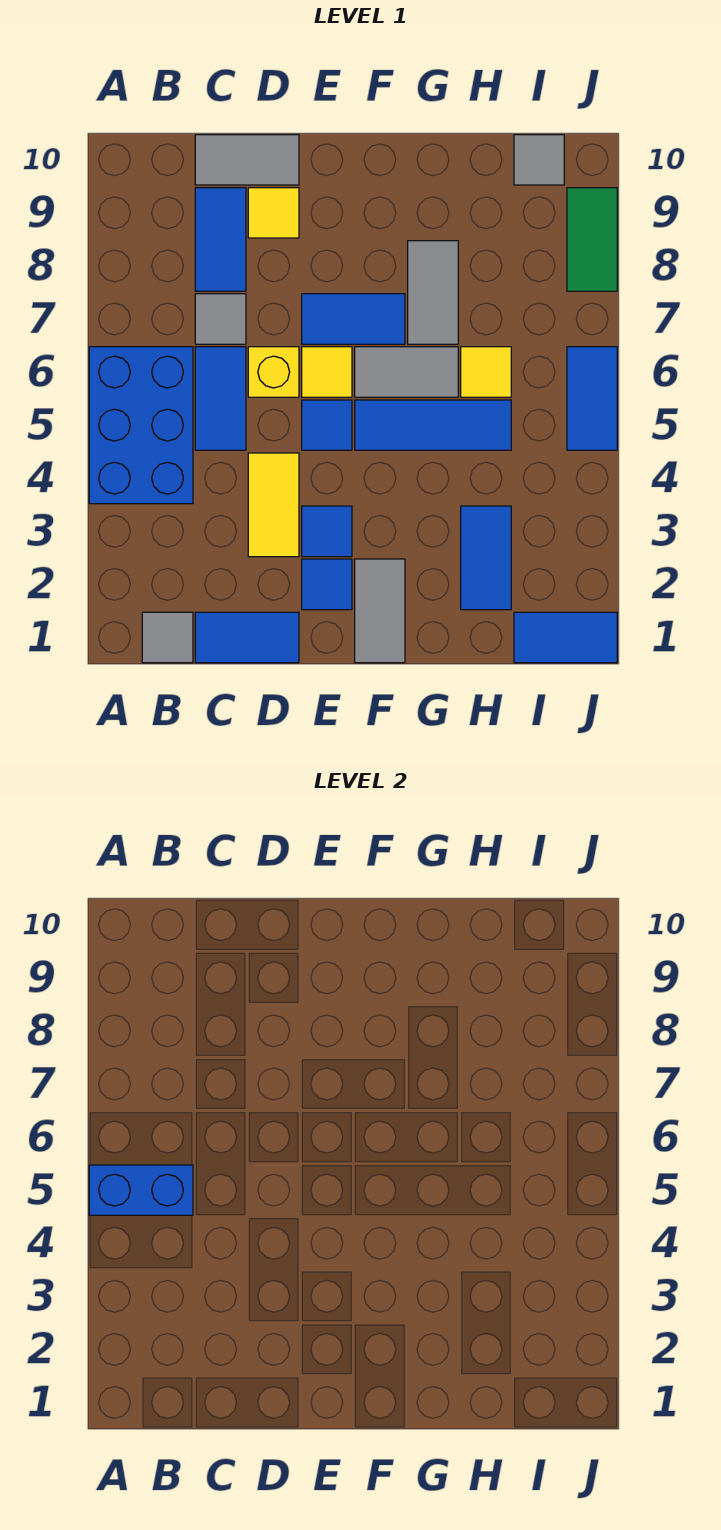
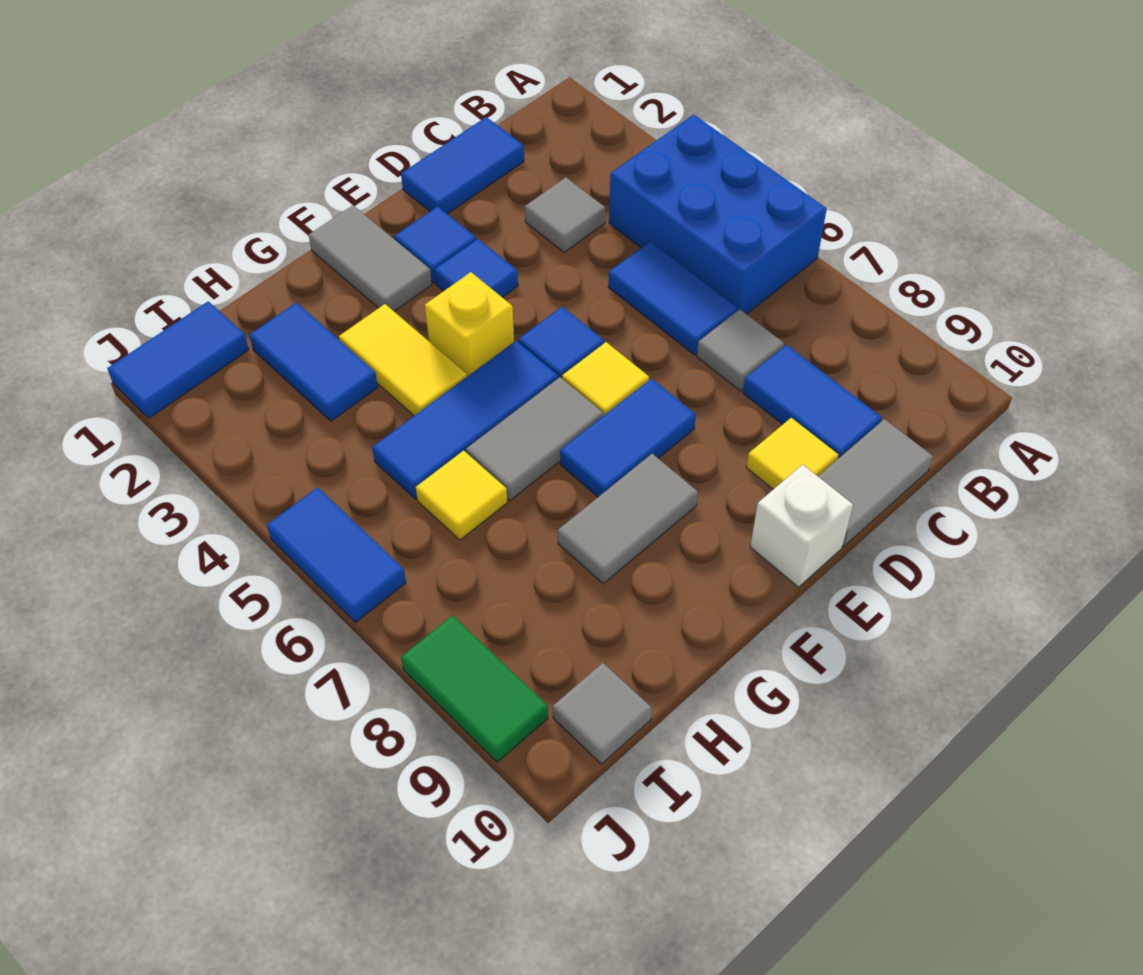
blue brick A5:B5 level 2 -> none
grey tile B1 level 1 -> grey tile C3 level 1
yellow tile D3:D4 level 1 -> yellow tile G3:G4 level 1
yellow brick D6 level 1 -> yellow brick F4 level 1
none -> white brick E10 level 1
grey tile G7:G8 level 1 -> grey tile F8:G8 level 1

